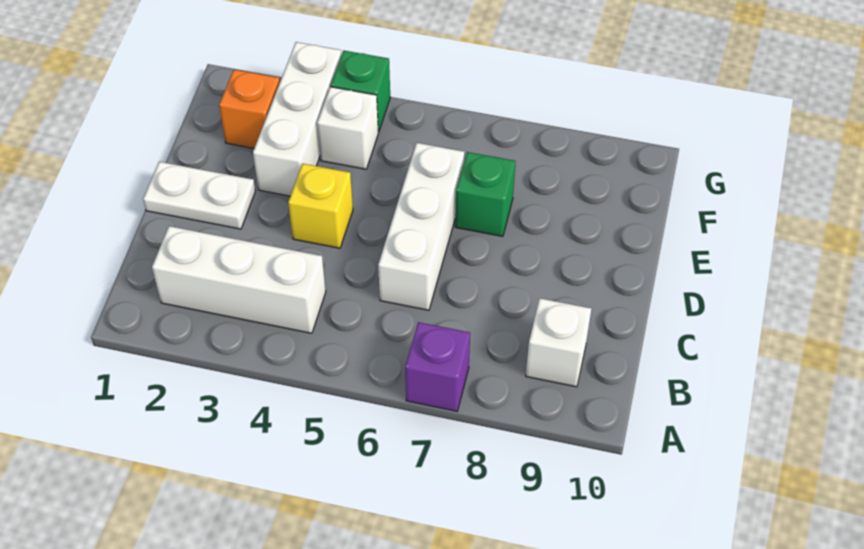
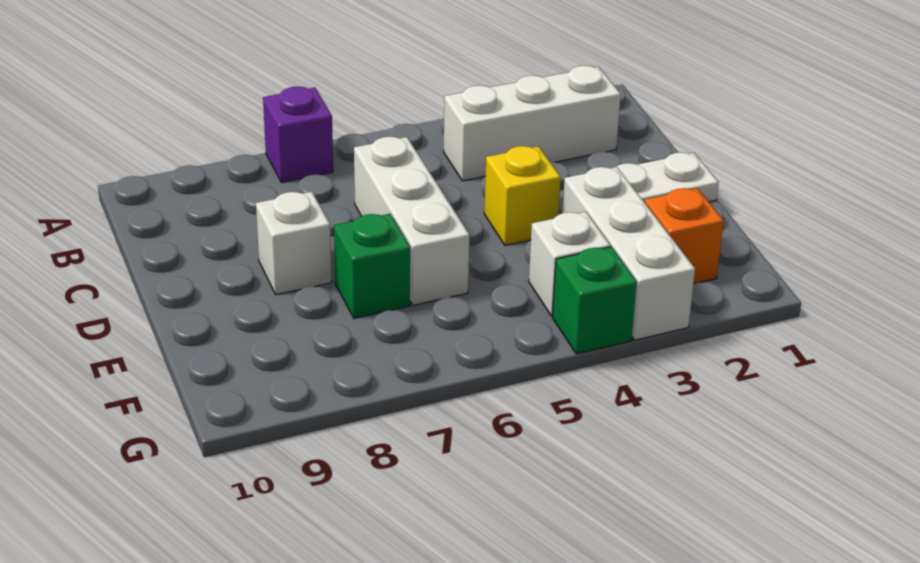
white brick B9 level 1 -> white brick D8 level 1

